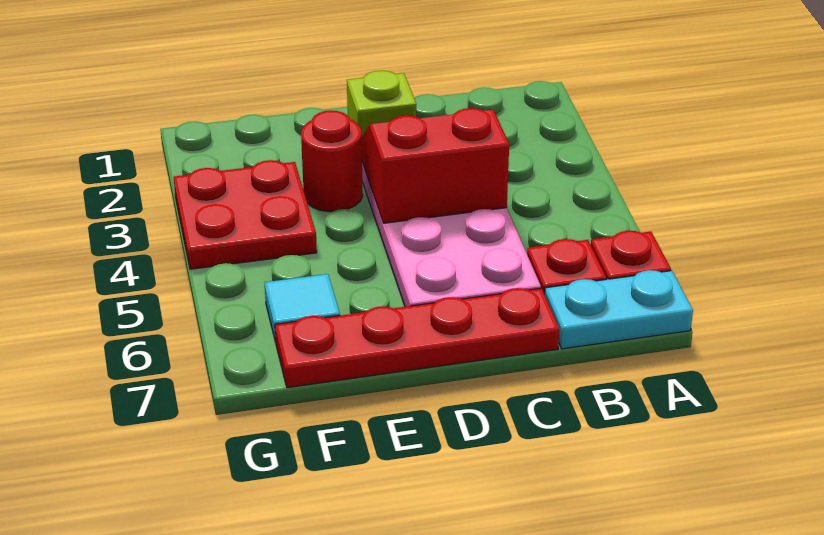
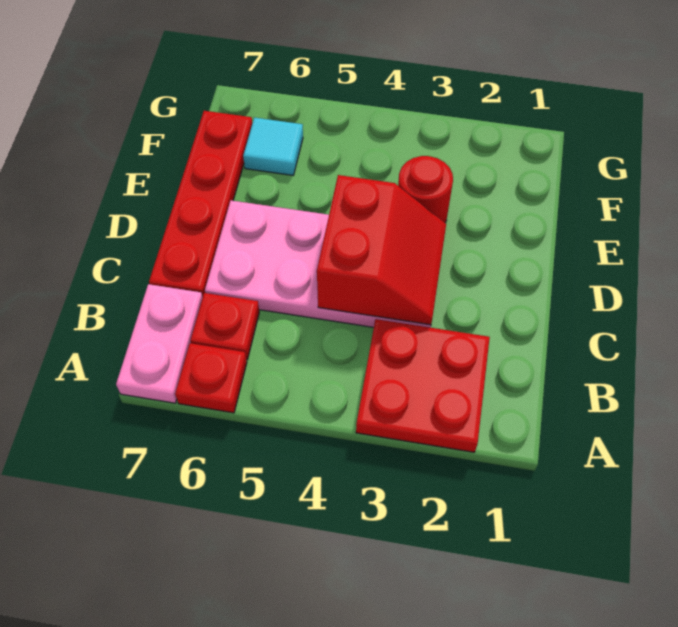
cyan plate A7:B7 level 1 -> pink plate A7:B7 level 1
lime brick D2 level 1 -> none
red plate F3:G4 level 1 -> red plate A2:B3 level 1

